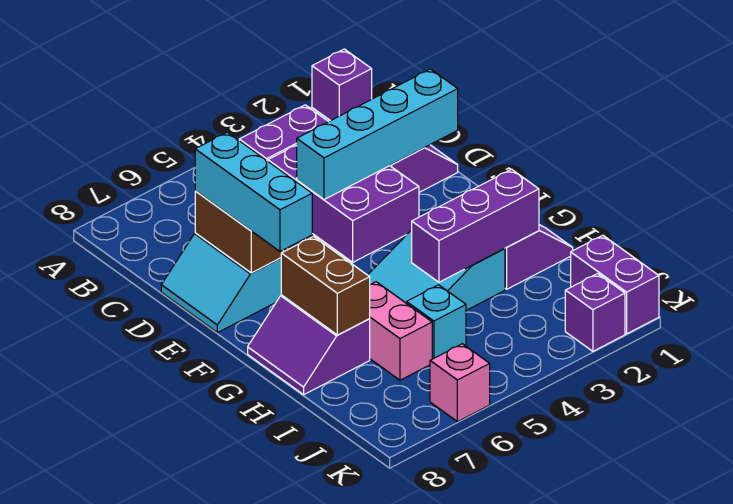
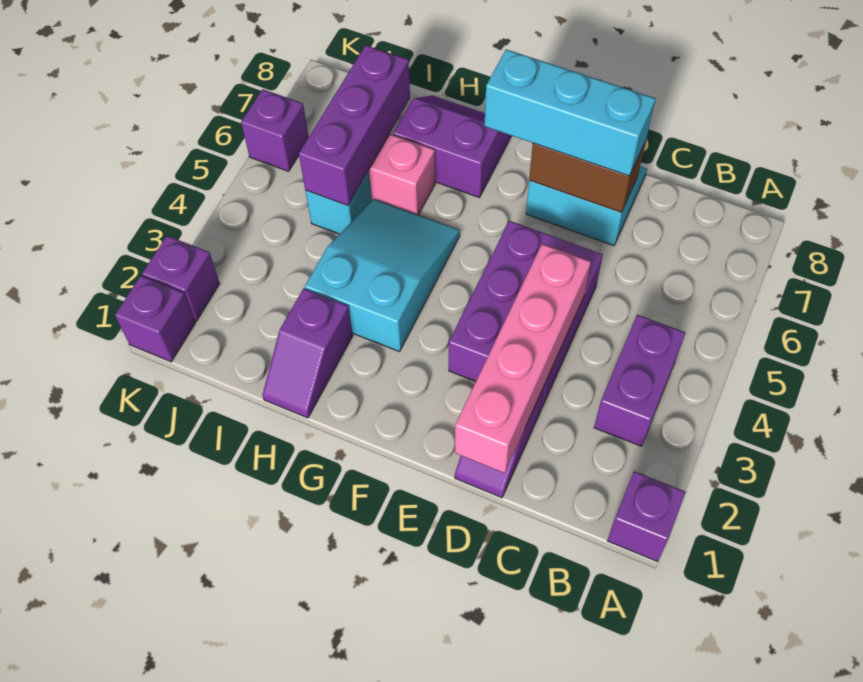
purple brick C3:E4 level 1 -> purple brick D3:E5 level 1
cyan brick D1:D4 level 2 -> pink brick D1:D4 level 2
brown brick G7:H7 level 2 -> none
purple brick H2:H4 level 2 -> purple brick I5:I7 level 2
purple brick J1:K1 level 1 -> purple brick K1 level 1
pink brick K6 level 1 -> purple brick K6 level 1

